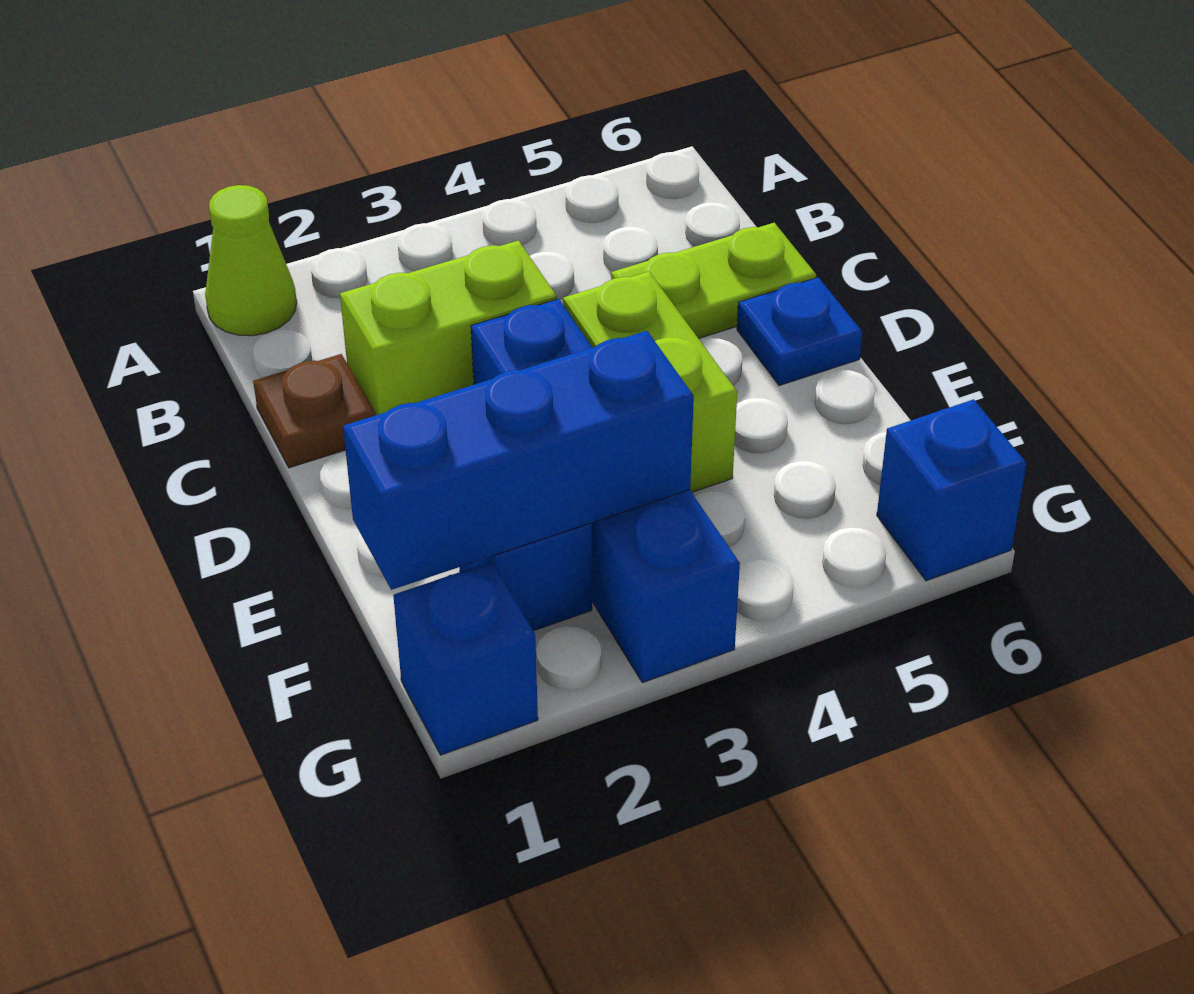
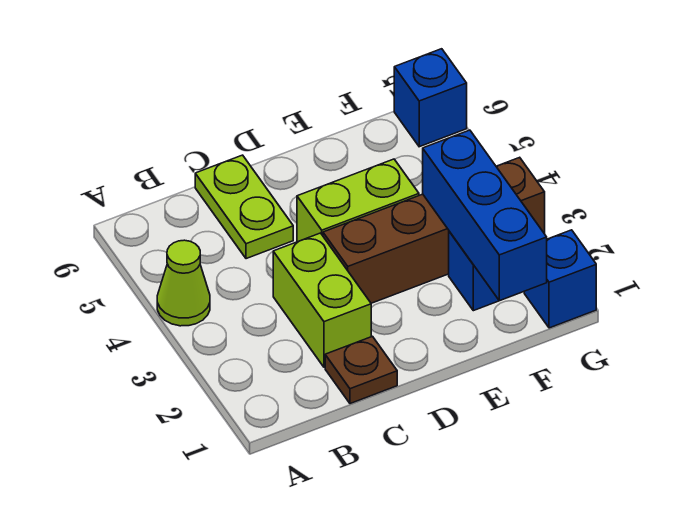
lime cone A1 level 1 -> lime cone A4 level 1
blue brick D3:G3 level 1 -> brown brick D3:G3 level 1
blue plate D6 level 1 -> none

